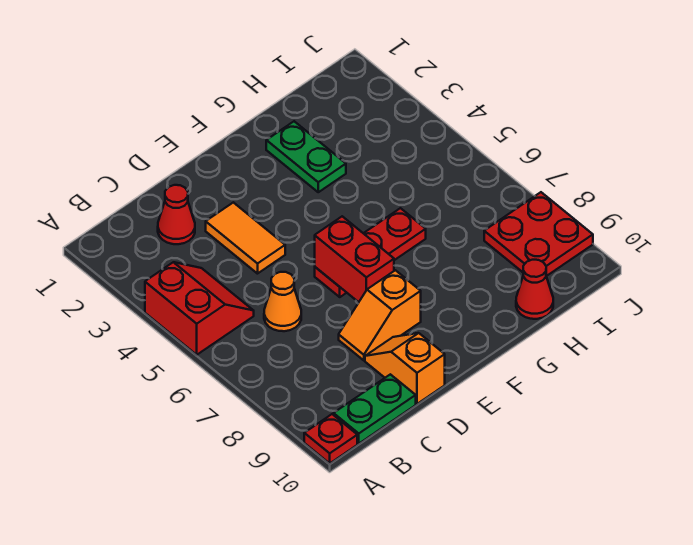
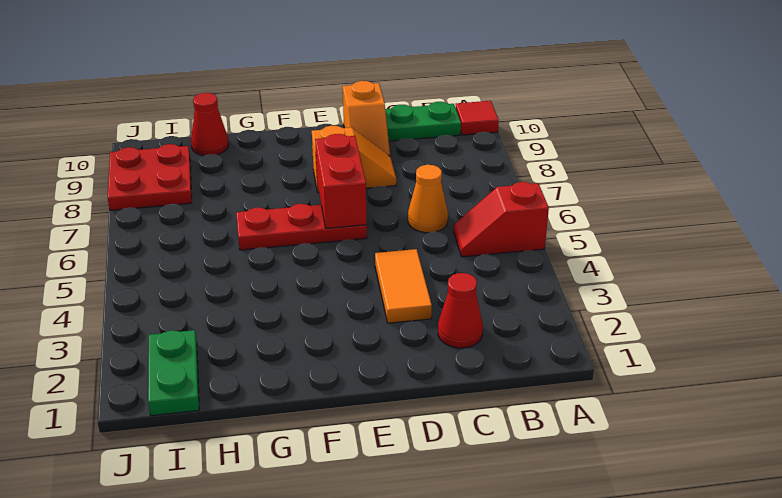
red slope A4:B5 level 1 top A -> red slope A5:B5 level 1 top A
red plate A10 level 1 -> red tile A10 level 1
green plate G2:G3 level 1 -> green plate I1:I2 level 1

